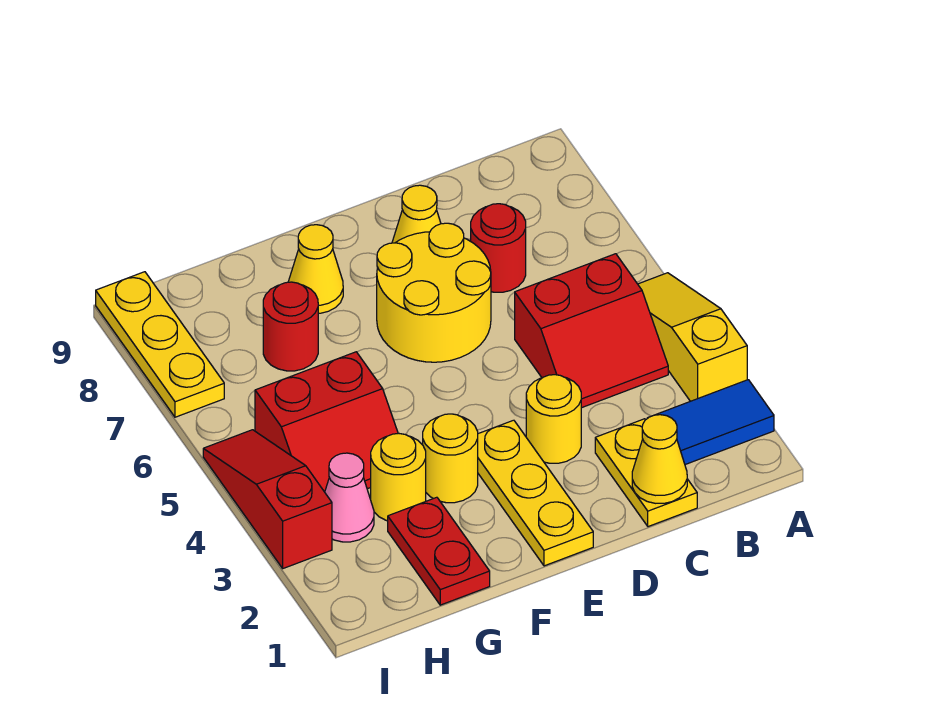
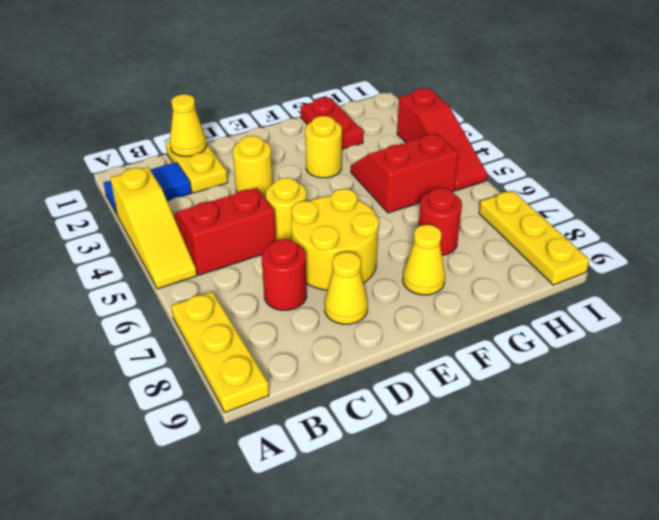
yellow plate E1:E3 level 1 -> yellow plate A7:A9 level 1
yellow round brick G3 level 1 -> yellow round brick D5 level 1
pink cone H3 level 1 -> none

